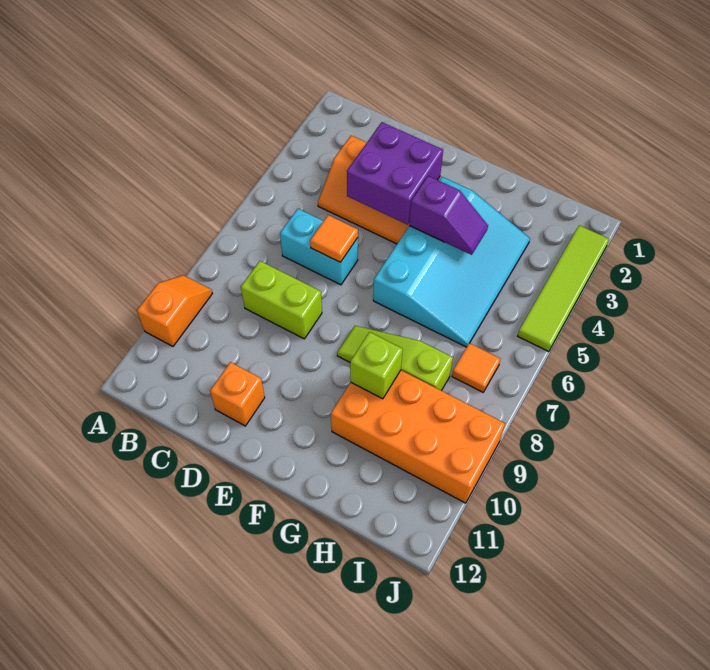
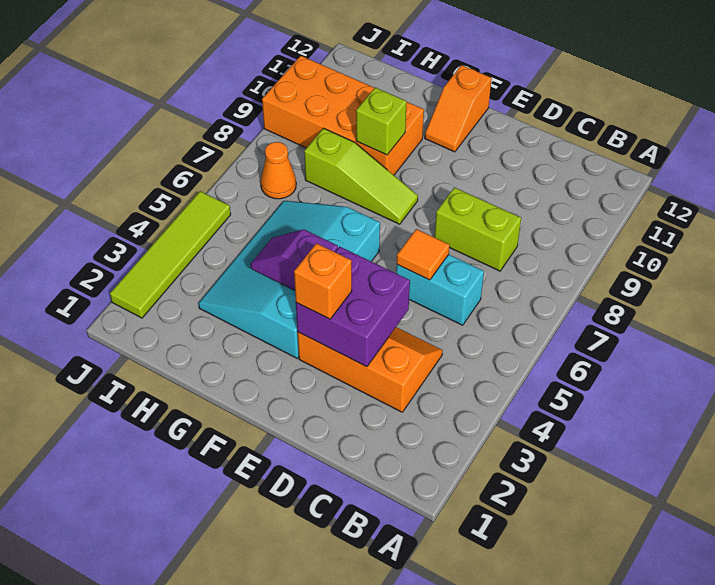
orange slope A9:A10 level 1 top 10 -> orange slope F11:F12 level 1 top 12
orange brick D11 level 1 -> orange brick E3 level 3
orange tile I7 level 1 -> orange cone I7 level 1

